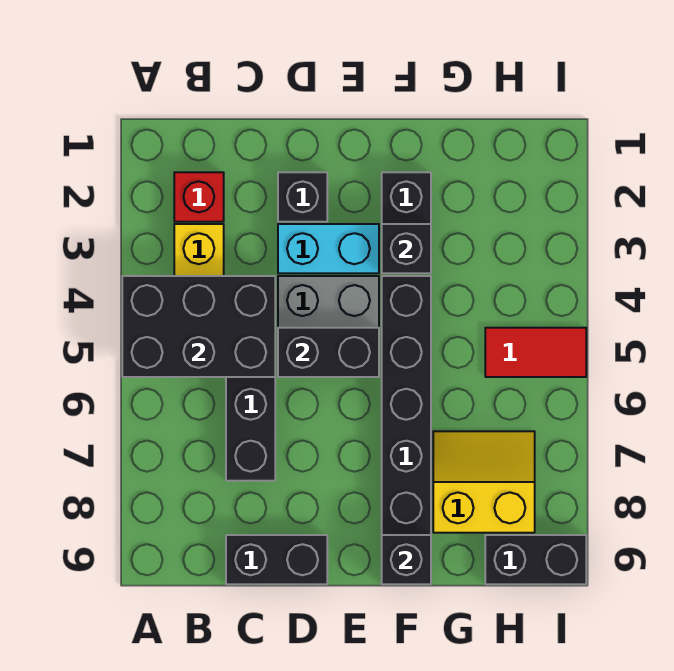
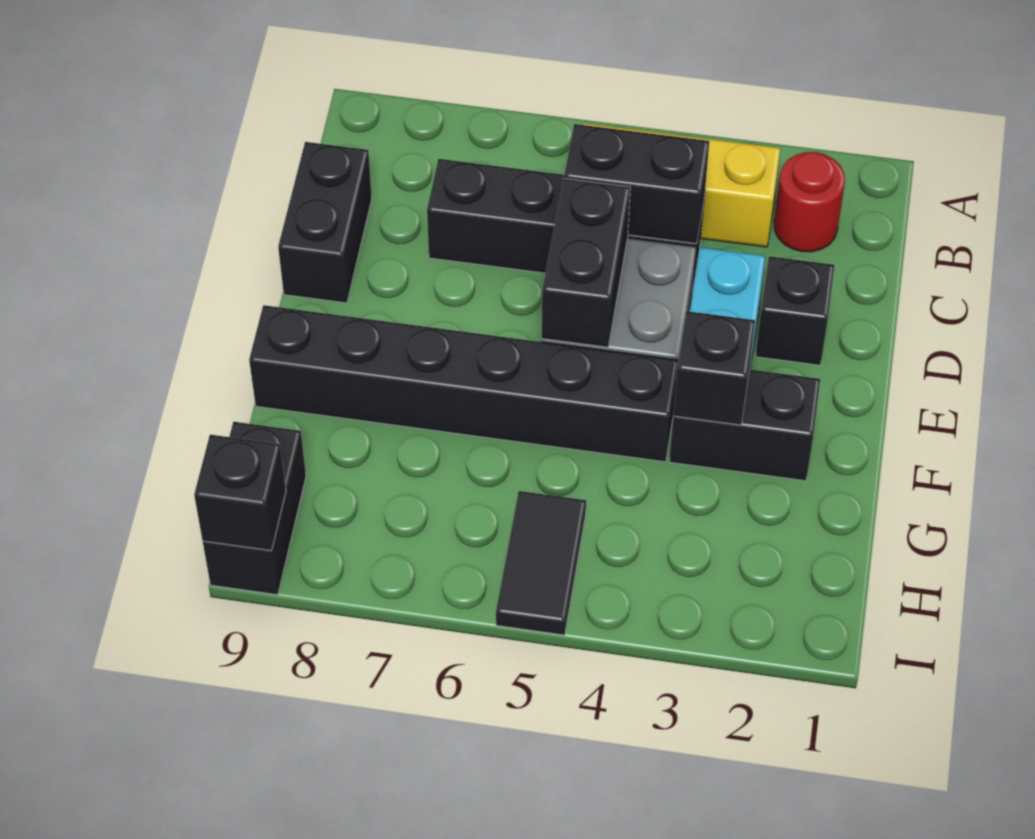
black brick A4:C5 level 2 -> black brick C4:C5 level 2
red brick B2 level 1 -> red round brick B2 level 1
black brick F9 level 2 -> black brick I9 level 2
yellow slope G7:H8 level 1 top 8 -> none
red tile H5:I5 level 1 -> black tile H5:I5 level 1

